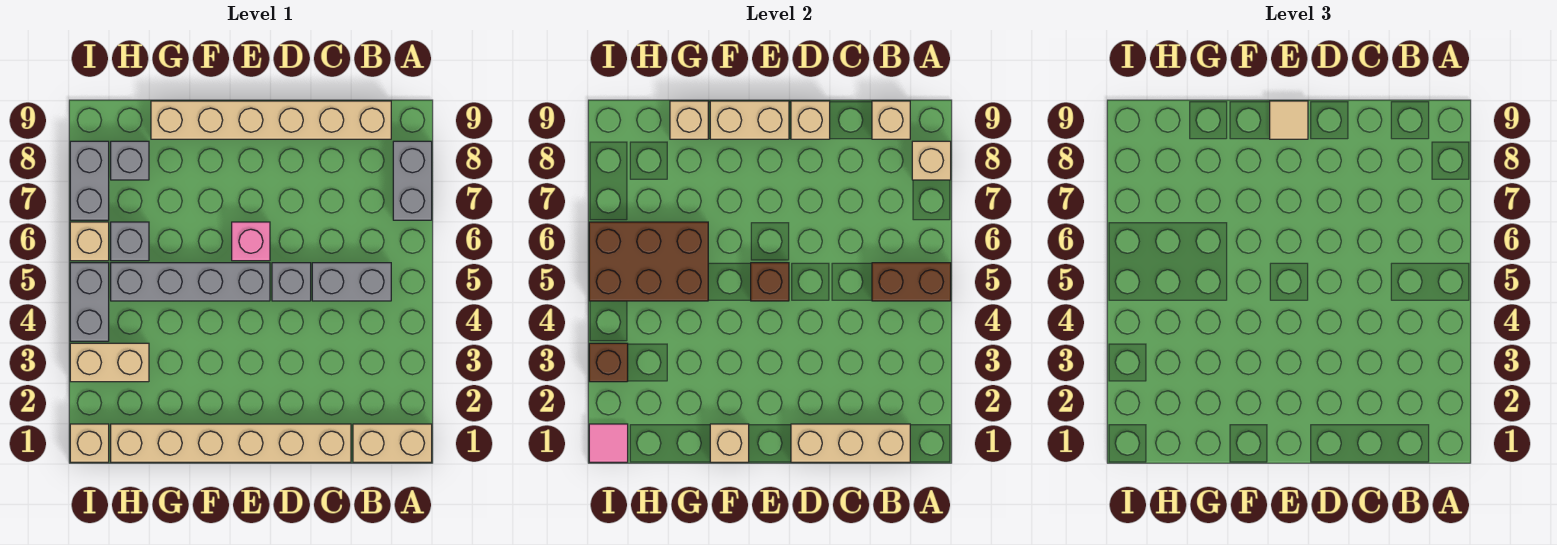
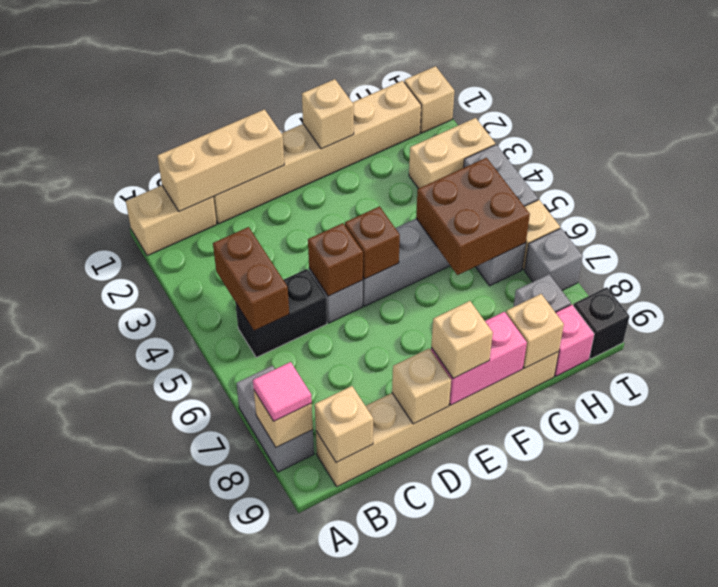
brown brick A5:B5 level 2 -> brown brick B4:B5 level 2
grey brick B5:C5 level 1 -> black brick B5:C5 level 1
pink brick E6 level 1 -> pink brick H9 level 1
tan brick E9:F9 level 2 -> pink brick E9:F9 level 2
tan tile E9 level 3 -> tan brick E9 level 3
brown brick G5:I6 level 2 -> brown brick G5:H6 level 2
pink tile I1 level 2 -> pink tile A8 level 3
brown brick I3 level 2 -> brown brick D5 level 2
grey brick I7:I8 level 1 -> grey brick I7 level 1
none -> black brick I9 level 1

